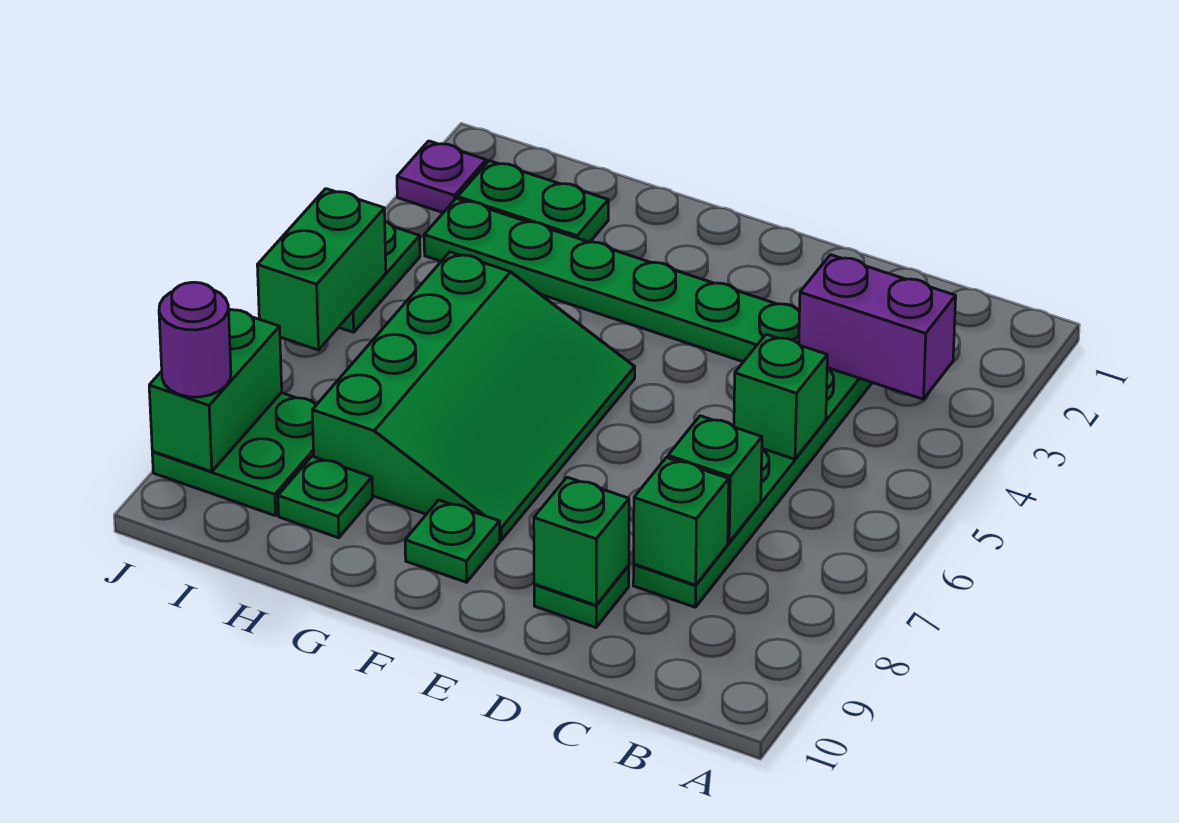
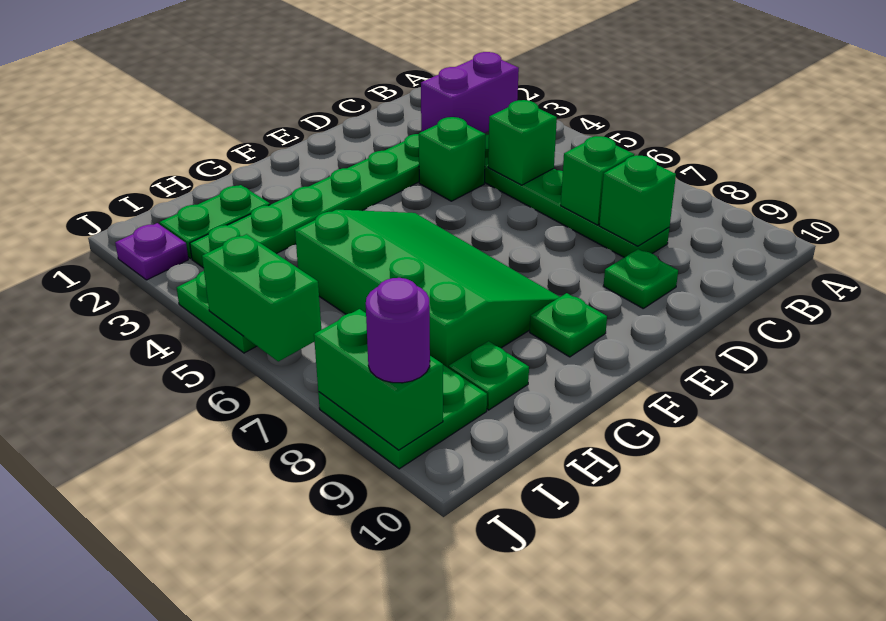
green brick D9 level 2 -> green brick D4 level 1

